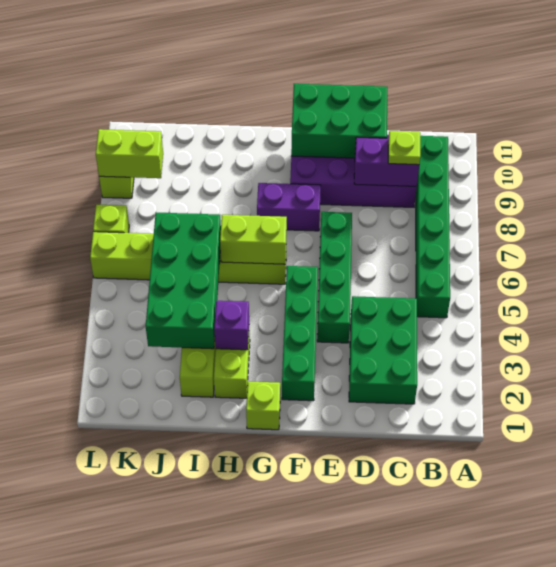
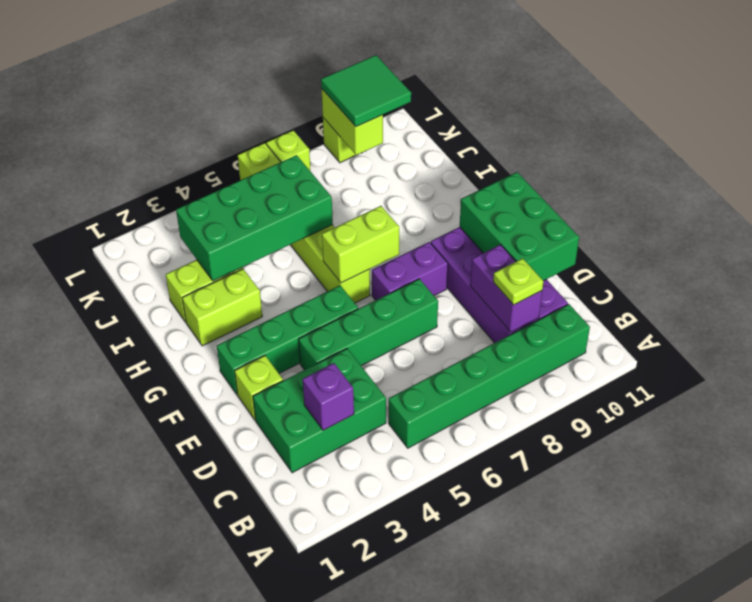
purple brick F8:G8 level 1 -> purple brick F7:F8 level 1
lime brick G1 level 1 -> lime brick E2 level 1
lime brick G6:H6 level 2 -> lime brick G6:G7 level 2
purple brick H3 level 2 -> purple brick C3 level 2
none -> green tile K9:L10 level 3

